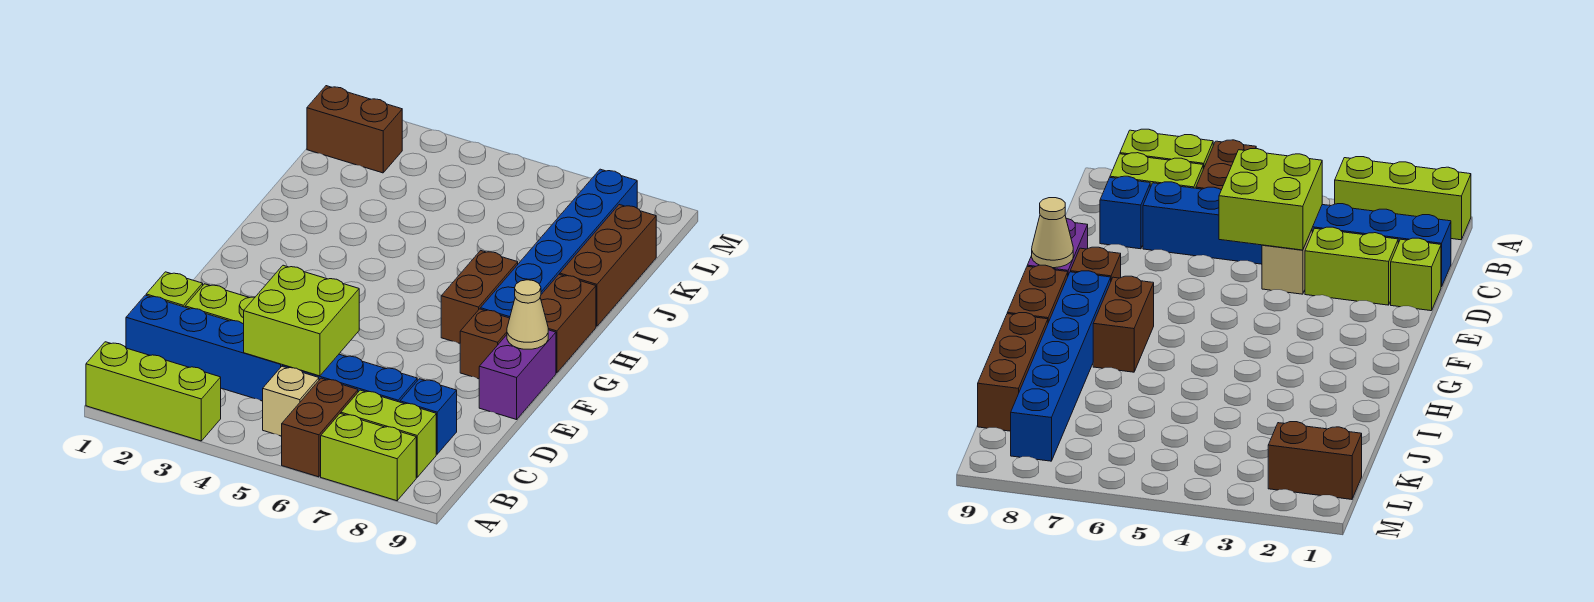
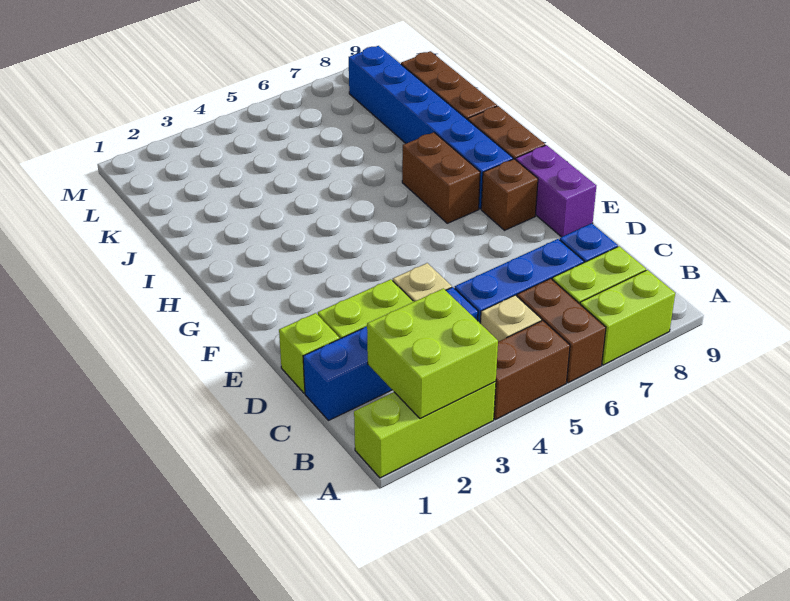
lime brick C4:D5 level 2 -> lime brick A2:B3 level 2
tan cone F9 level 2 -> none
brown brick L1:L2 level 1 -> brown brick A4:A5 level 1

